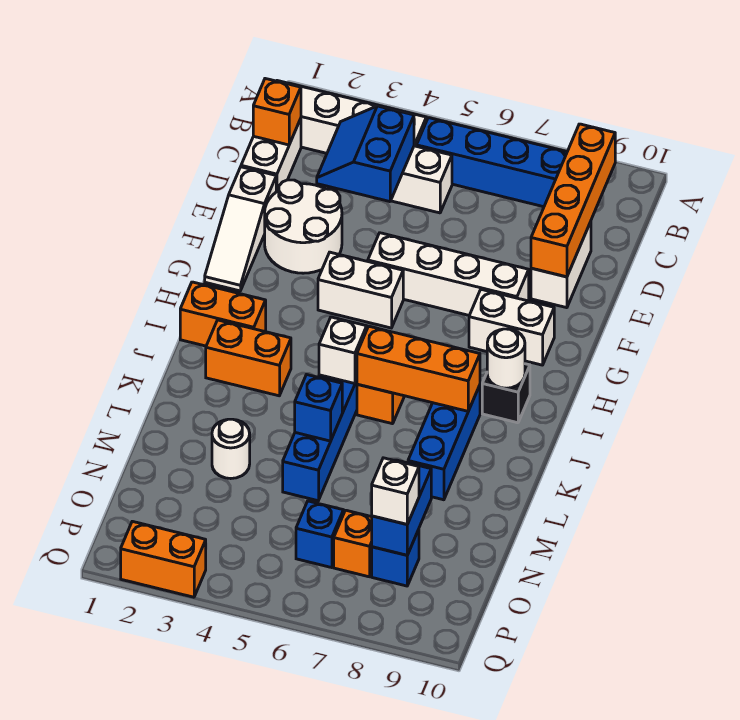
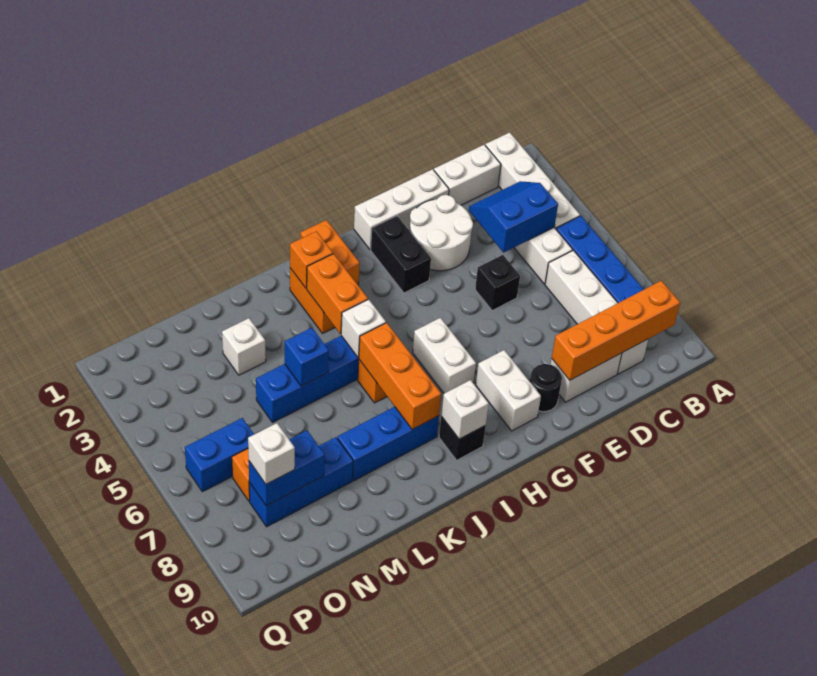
orange brick C1 level 2 -> orange brick J2 level 2
white slope E1:G1 level 1 top E -> white brick E1:G1 level 1
none -> black brick E5 level 1
white brick F5:F8 level 1 -> white brick C6:C9 level 1
none -> black round brick F9 level 1
none -> black brick G2:G3 level 1
white brick G4:G5 level 1 -> white brick H6:H7 level 1
white round brick I9 level 2 -> white brick I9 level 2
white round brick M3 level 1 -> white brick M3 level 1
blue brick O6 level 1 -> blue brick O6:P6 level 1
blue brick O8 level 1 -> blue brick M8:O8 level 1
orange brick Q2:Q3 level 1 -> orange brick J3:J4 level 2

